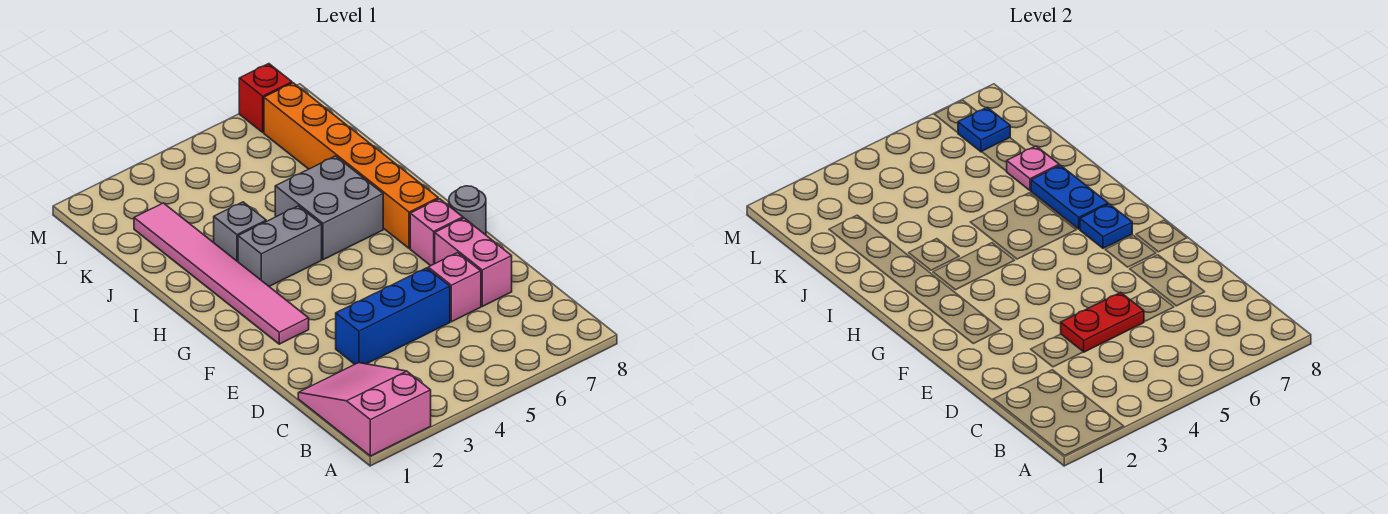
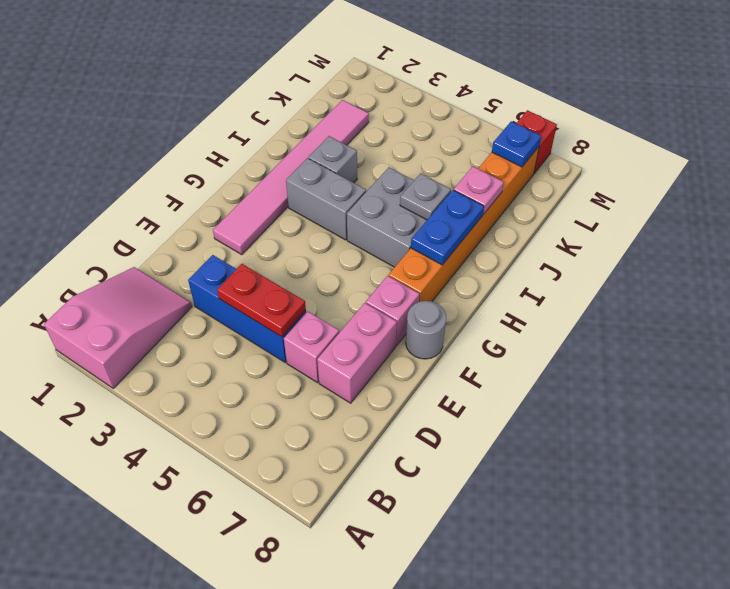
blue plate G7 level 2 -> none
none -> grey plate I6 level 2

